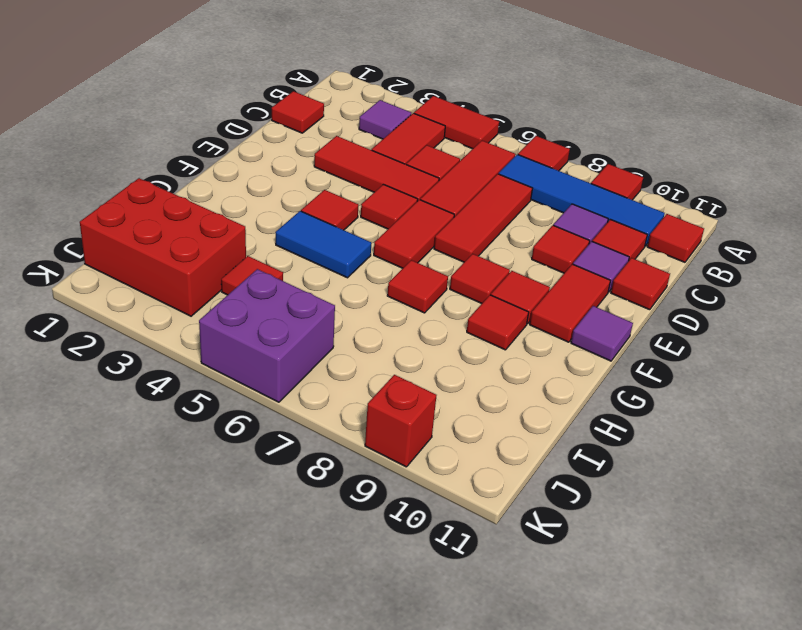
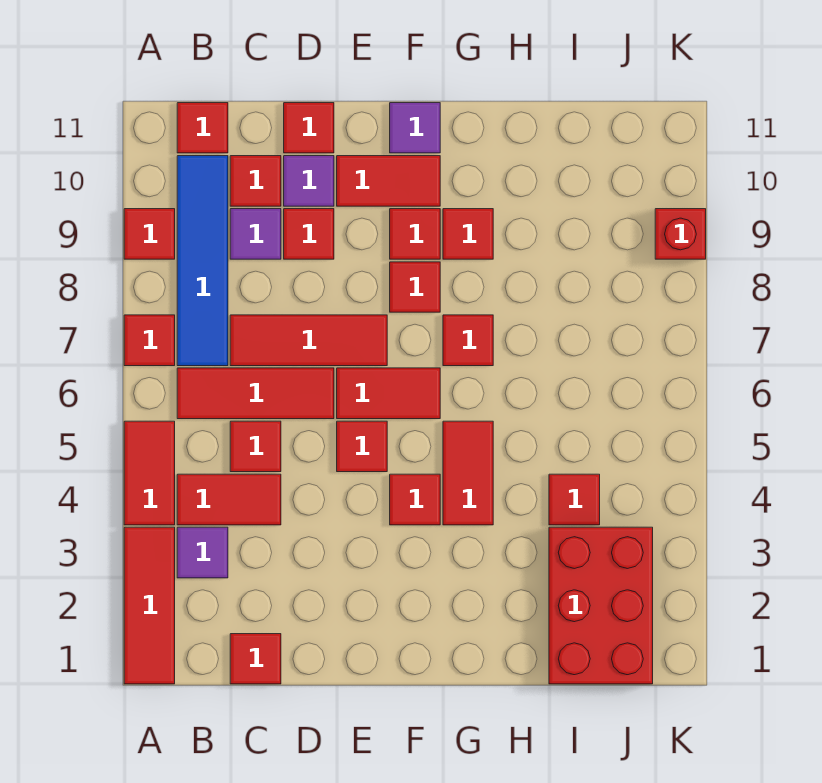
red tile D3:D5 level 1 -> red tile A1:A3 level 1
blue tile G4:G5 level 1 -> red tile G4:G5 level 1
purple brick J5:K6 level 1 -> none

